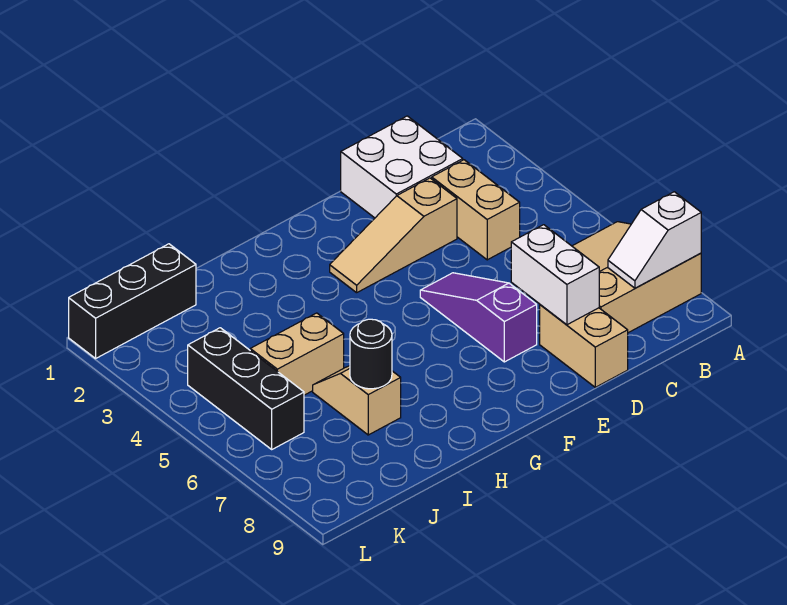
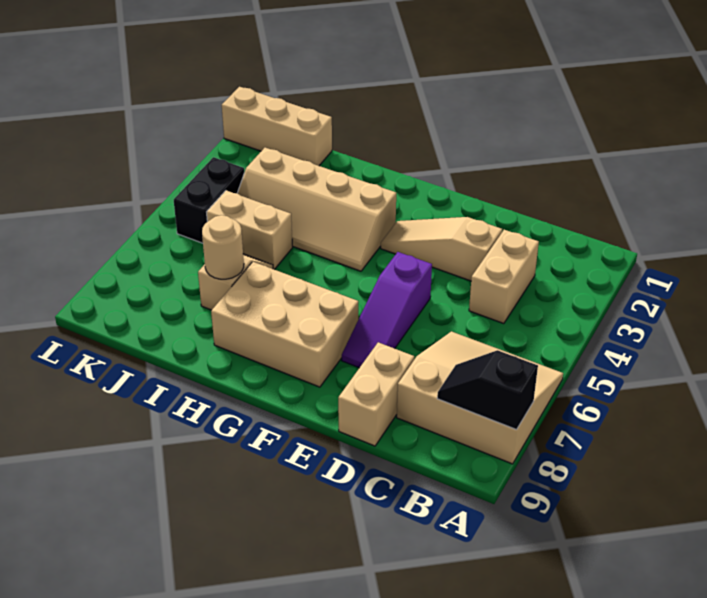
white slope A8:B8 level 2 top A -> black slope A8:B8 level 2 top A
white brick C1:D2 level 1 -> none
white brick D7:D8 level 2 -> none
purple slope E5:E7 level 1 top 7 -> purple slope E5:E7 level 1 top 5
none -> tan brick F7:H8 level 1
none -> tan slope G3:J4 level 1 top 3
black round brick I7 level 2 -> tan round brick I7 level 2
black brick J1:L1 level 1 -> tan brick J1:L1 level 1
black brick K4:K6 level 1 -> black brick K4:K5 level 1

